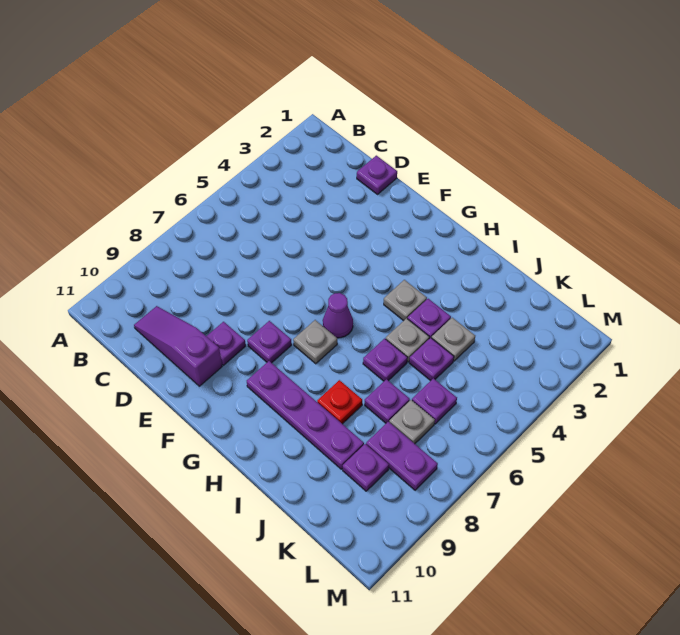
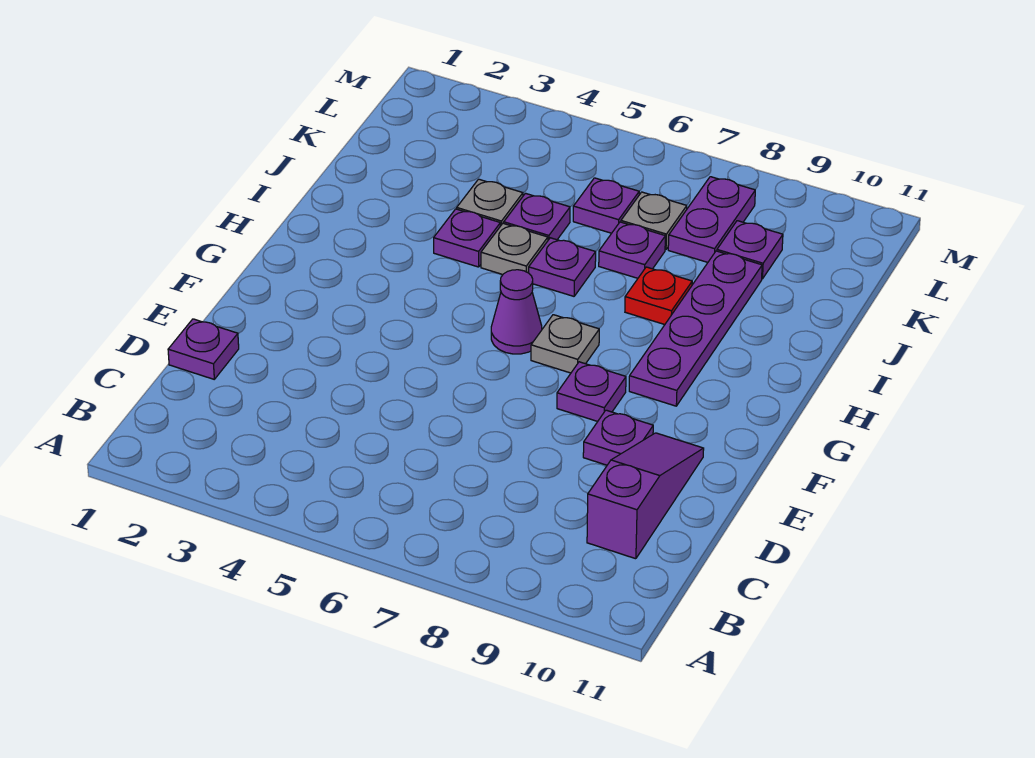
purple slope C10:E10 level 1 top E -> purple slope C10:E10 level 1 top C
grey plate H4 level 1 -> none

